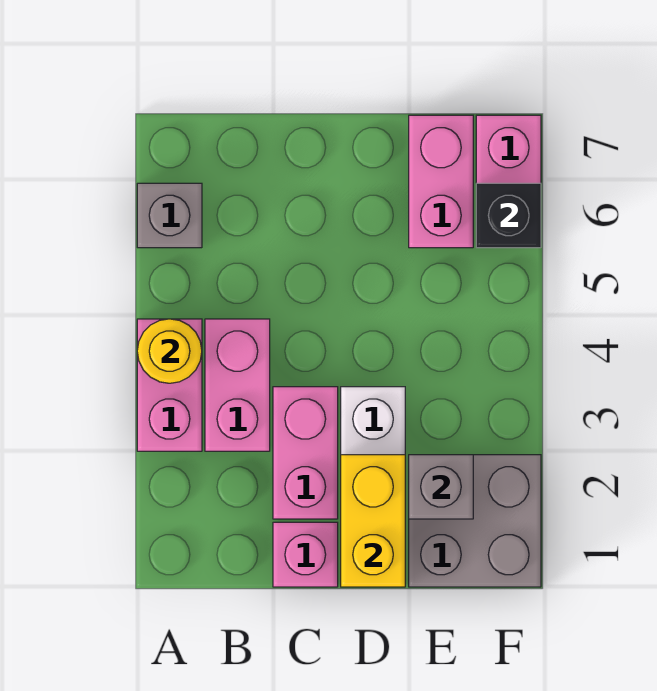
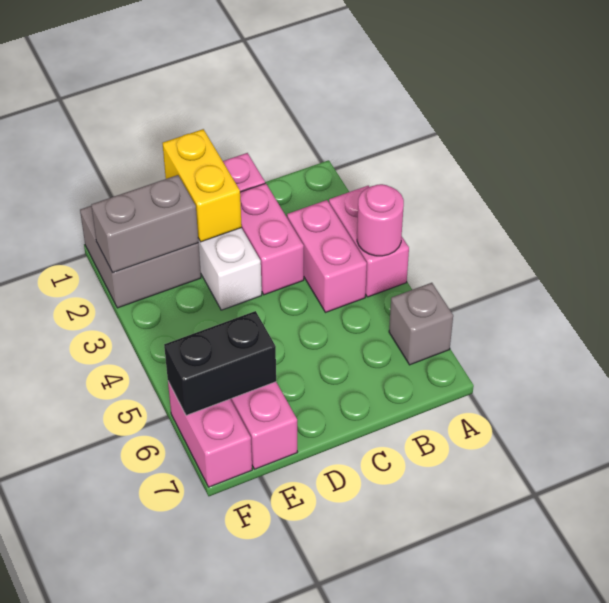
yellow round brick A4 level 2 -> pink round brick A4 level 2
grey brick E2 level 2 -> grey brick E2:F2 level 2
black brick F6 level 2 -> black brick E6:F6 level 2

